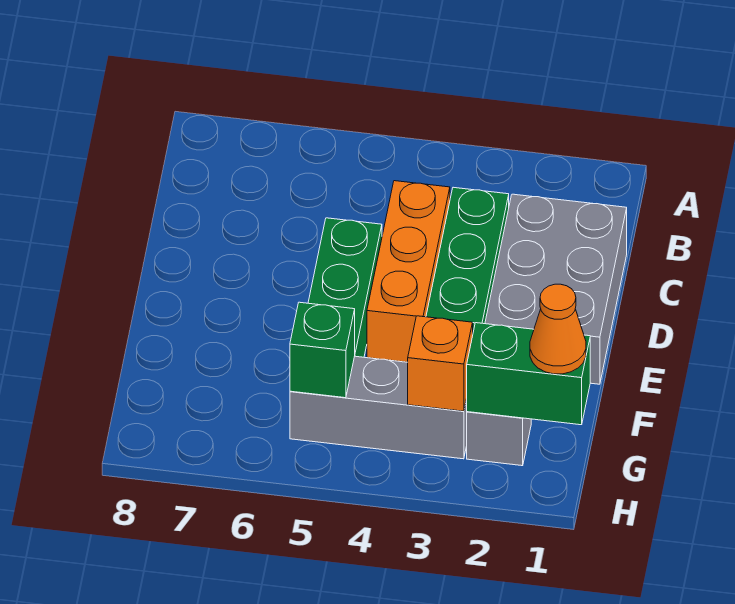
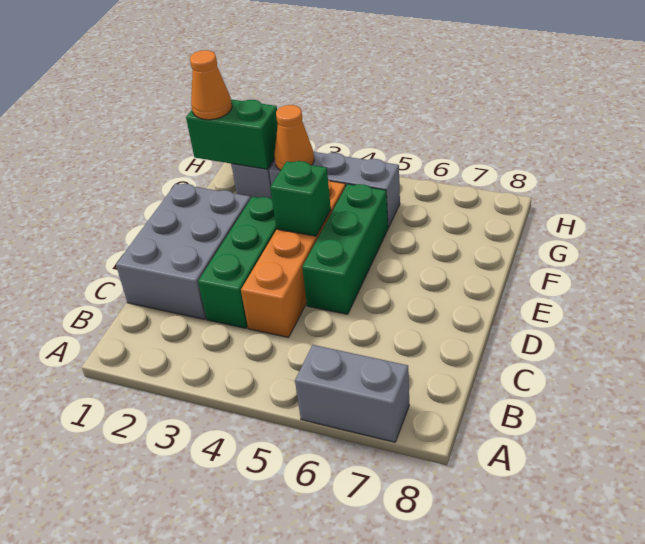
none -> grey brick A6:A7 level 1
orange brick C4:E4 level 1 -> orange brick C4:F4 level 1
orange brick G3 level 2 -> orange cone G3 level 2
green brick G5 level 2 -> green brick E4 level 2

